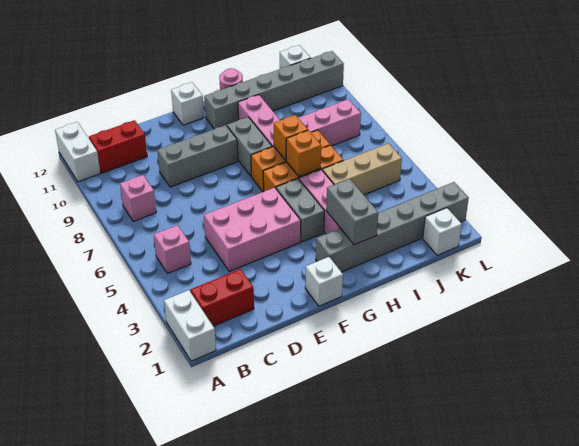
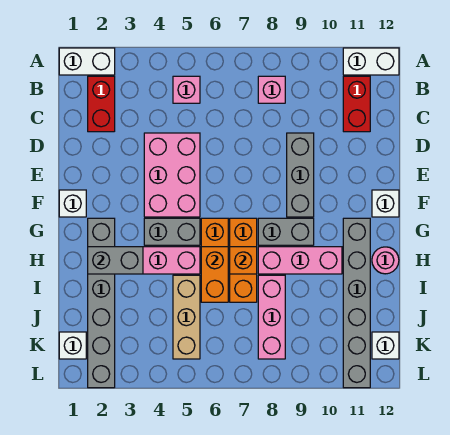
orange brick H6 level 2 -> orange brick H6:I6 level 2

